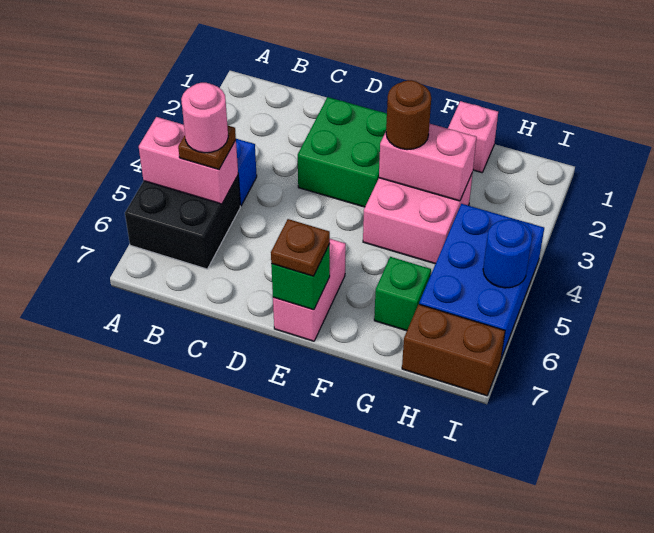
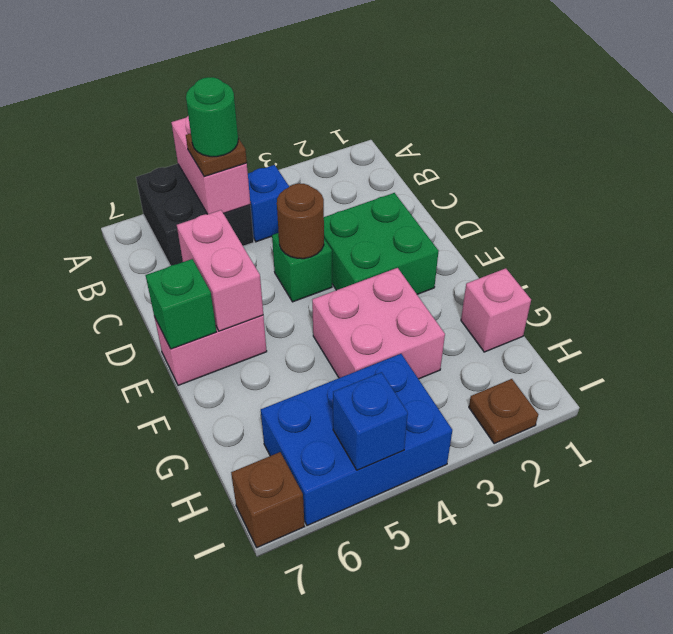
pink round brick B5 level 4 -> green round brick B5 level 4
brown plate E7 level 3 -> brown plate I2 level 1
pink brick F3:G3 level 2 -> pink brick D6:E6 level 2
brown round brick F3 level 3 -> brown round brick D4 level 2
green brick G6 level 1 -> green brick D4 level 1
brown brick H7:I7 level 1 -> brown brick I7 level 1
blue round brick I5 level 2 -> blue brick I5 level 2

